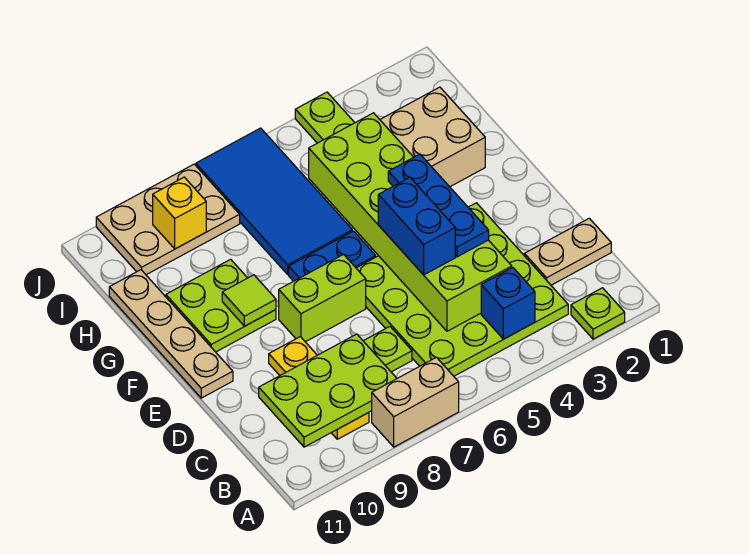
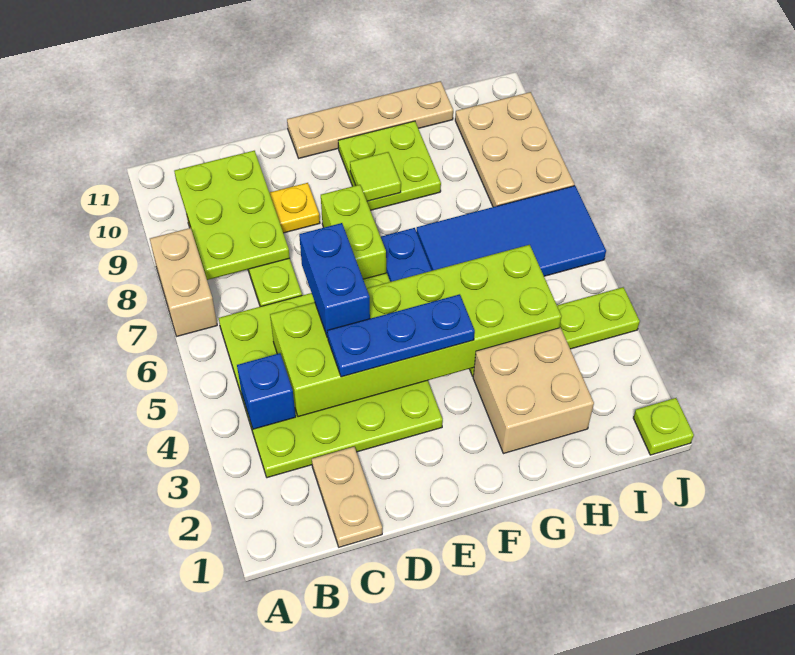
lime plate A2 level 1 -> lime plate J1 level 1
blue brick D5:E5 level 3 -> blue brick D5:D6 level 3
yellow brick I9 level 2 -> none

